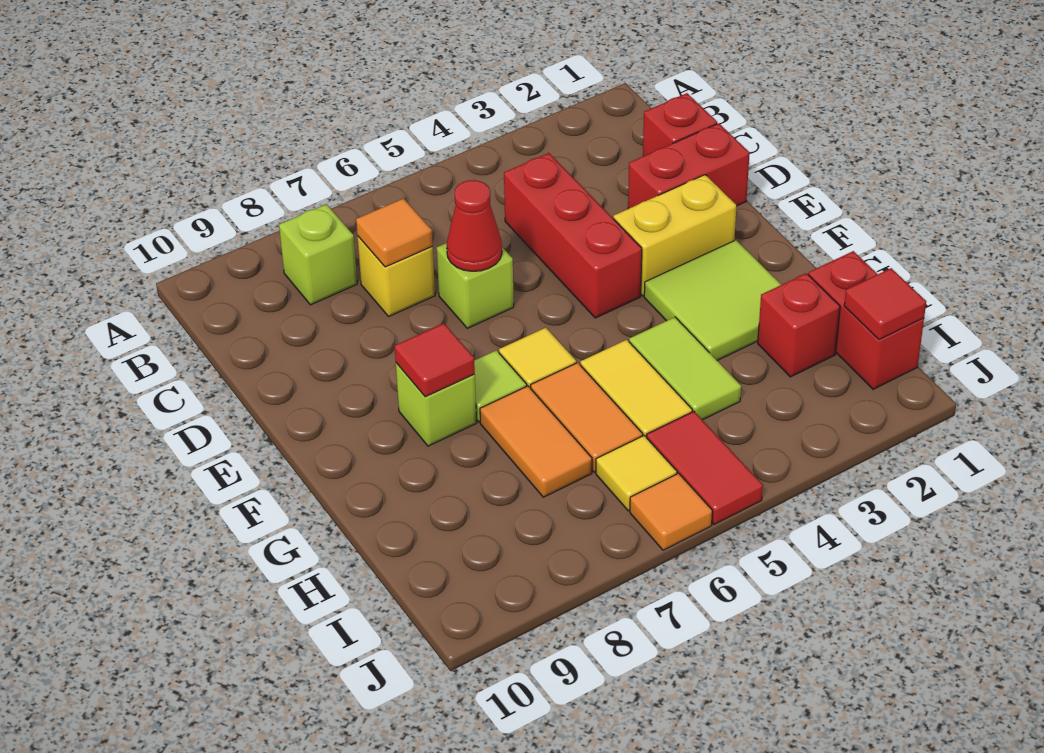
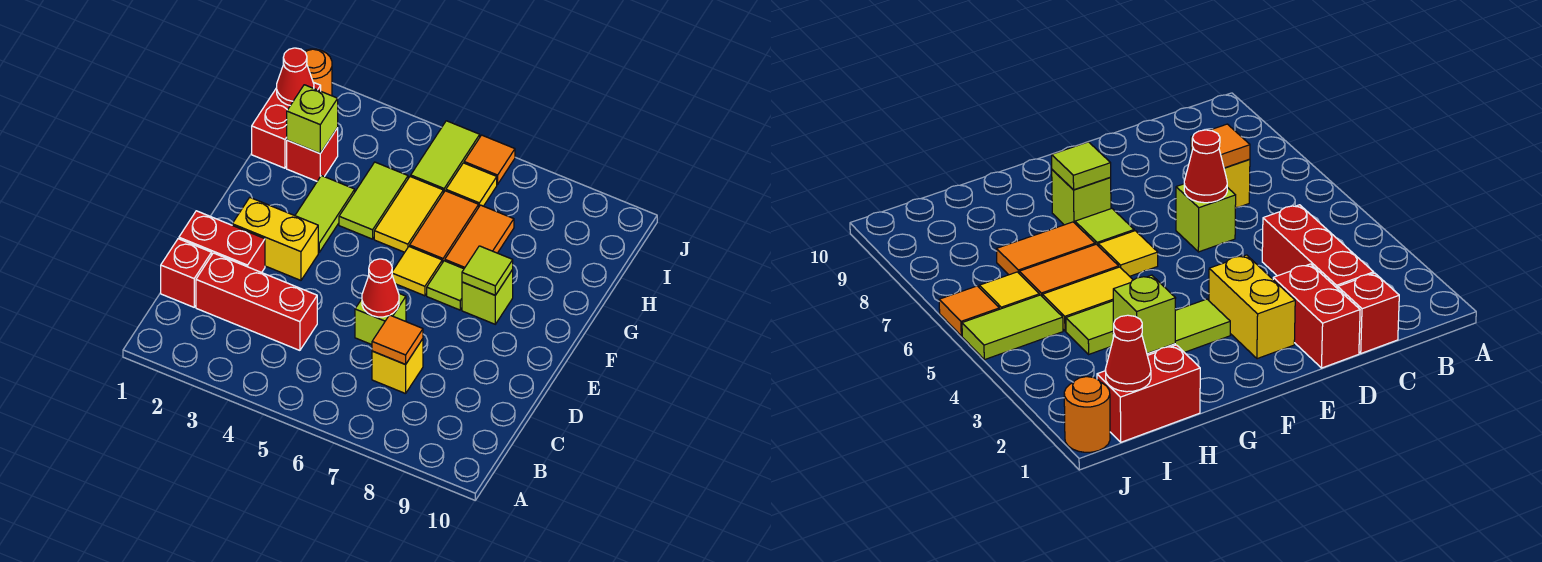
lime brick B8 level 1 -> lime brick H2 level 2
red brick C4:E4 level 1 -> red brick C2:C4 level 1
lime tile F2:G3 level 1 -> lime tile F3:G3 level 1
red tile F8 level 2 -> lime tile F8 level 2
red tile I1 level 2 -> red cone I1 level 2
red tile I5:J5 level 1 -> lime tile I5:J5 level 1
none -> orange round brick J1 level 1

